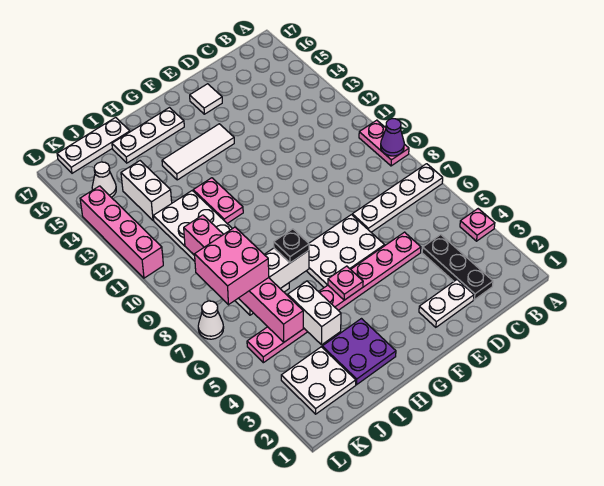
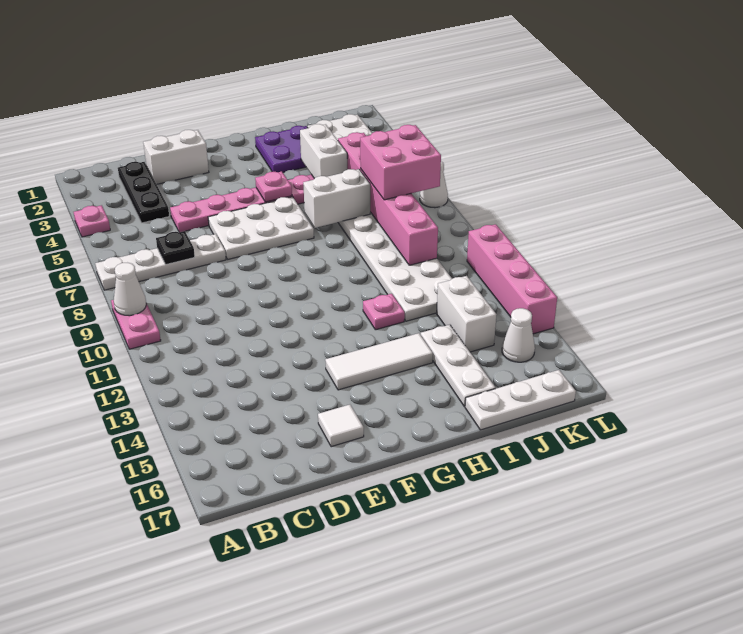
purple cone A9 level 2 -> white cone A9 level 2
white plate D2:E2 level 1 -> white brick D2:E2 level 1
white plate G16:I16 level 1 -> white plate I14:I16 level 1
black plate H7 level 3 -> black plate C7 level 2
pink plate H11:H12 level 1 -> pink plate H12 level 1

